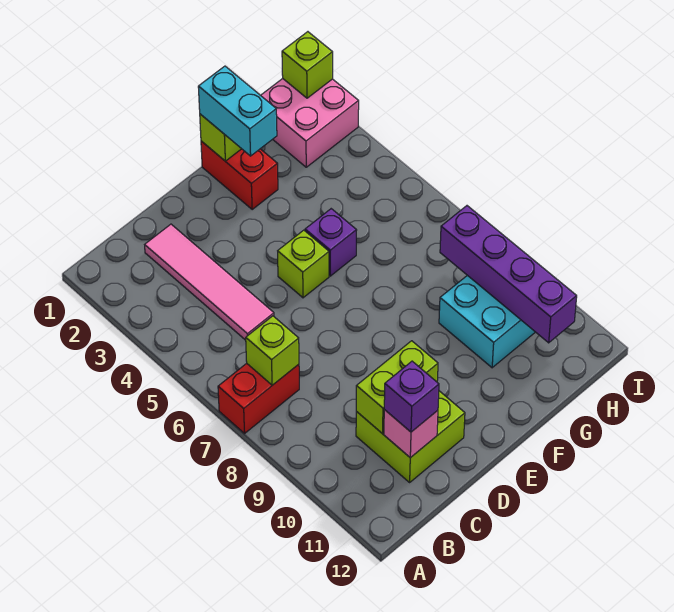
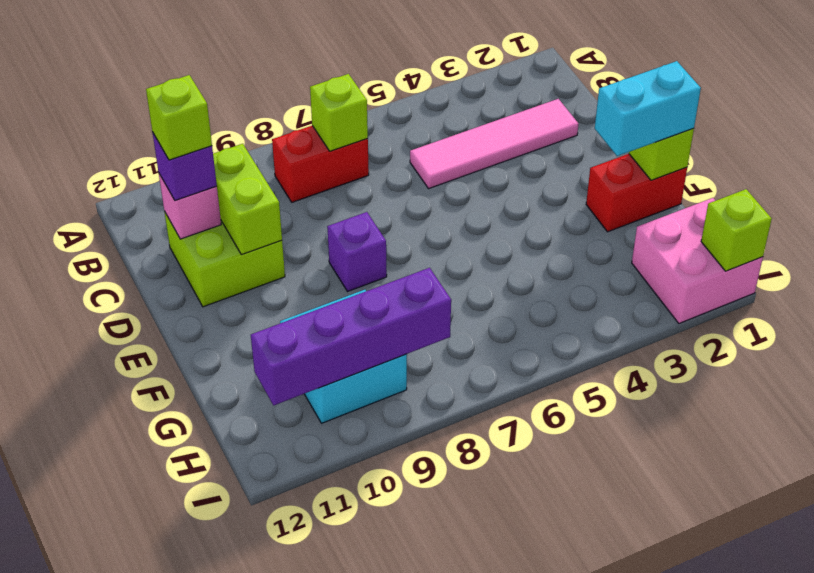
red brick A7:B7 level 1 -> red brick B7:B8 level 1
lime brick E5 level 1 -> lime brick C11 level 4
purple brick F5 level 1 -> purple brick E8 level 1

